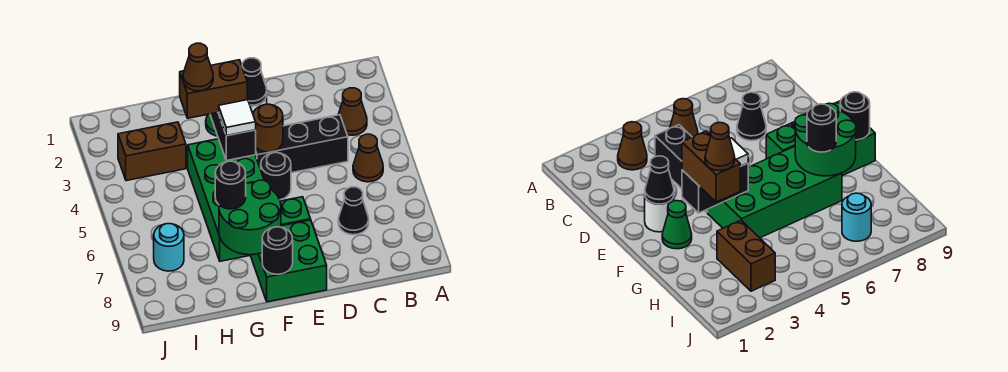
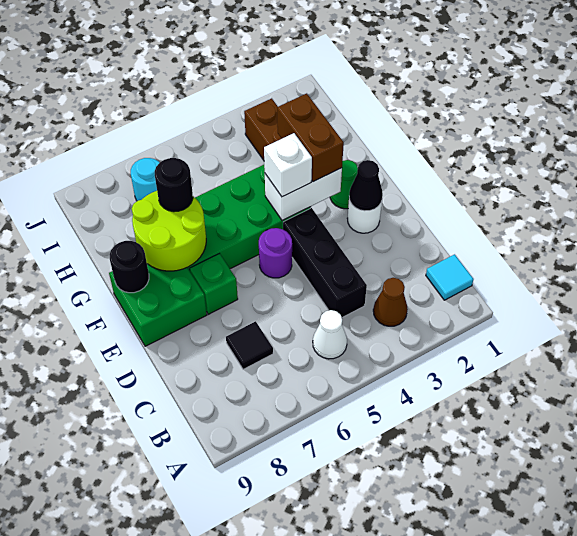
none -> cyan tile B1 level 1
brown cone B5 level 1 -> white cone B5 level 1
black cone C7 level 1 -> black tile C7 level 1
brown round brick E4 level 2 -> none
black round brick E5 level 1 -> purple round brick E5 level 1
black brick F3:F4 level 2 -> white brick F3:F4 level 2
white tile F4 level 3 -> white brick F4 level 3
green round brick F7:G8 level 2 -> lime round brick F7:G8 level 2
brown cone G3 level 4 -> none

